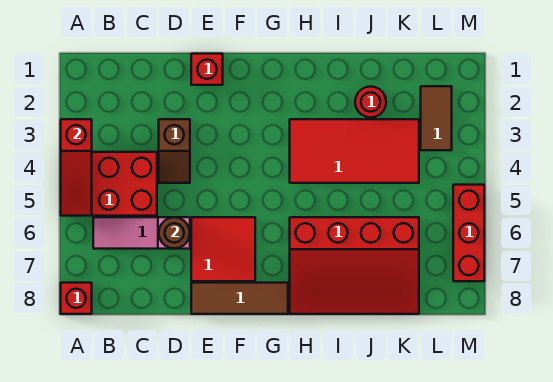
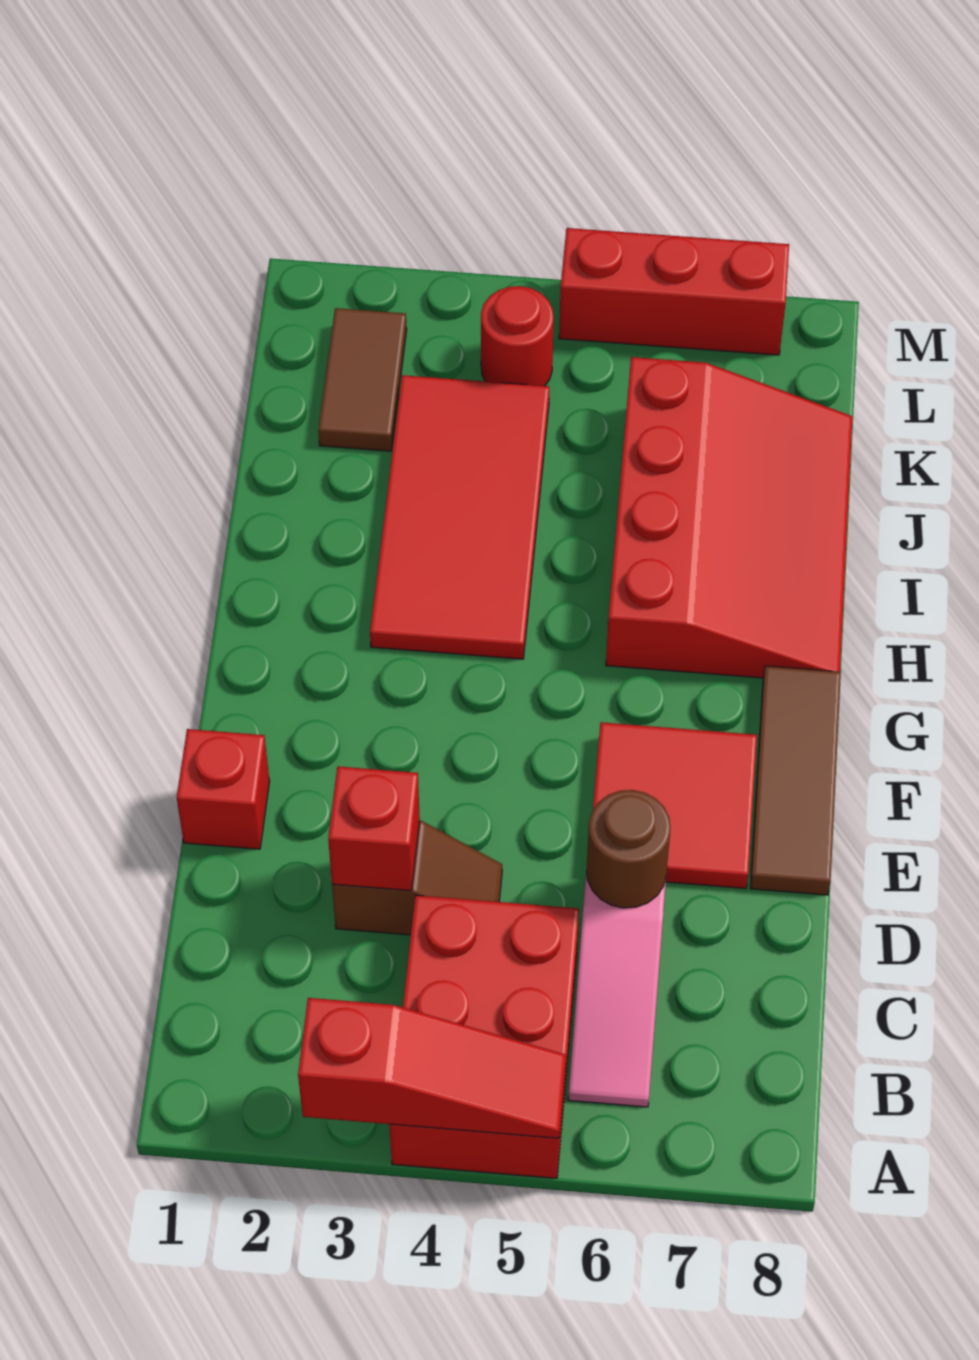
red brick A8 level 1 -> red brick D3 level 2
red round brick J2 level 1 -> red round brick L4 level 1
brown tile L2:L3 level 1 -> brown tile K2:L2 level 1

